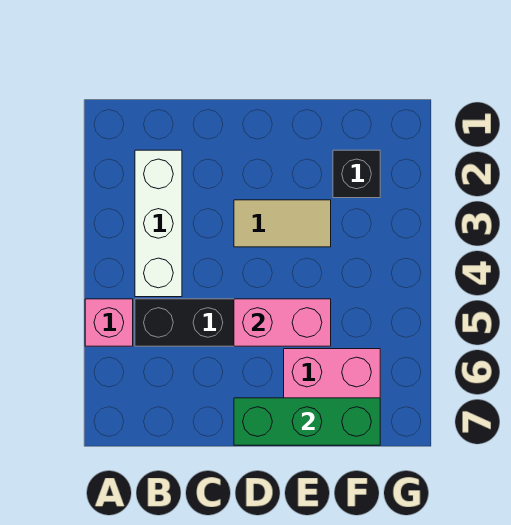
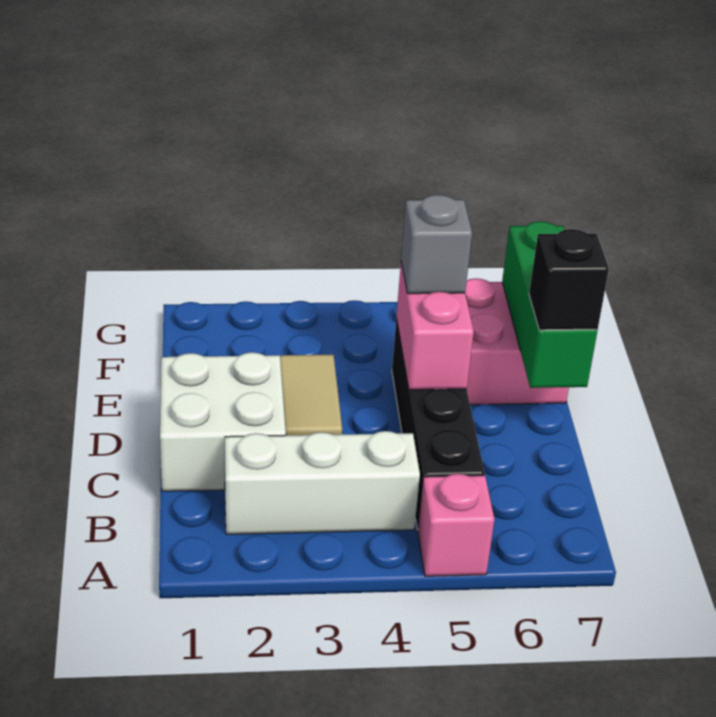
none -> white brick C1:D2 level 1
none -> grey brick E5 level 3
black brick F2 level 1 -> black brick D7 level 3

